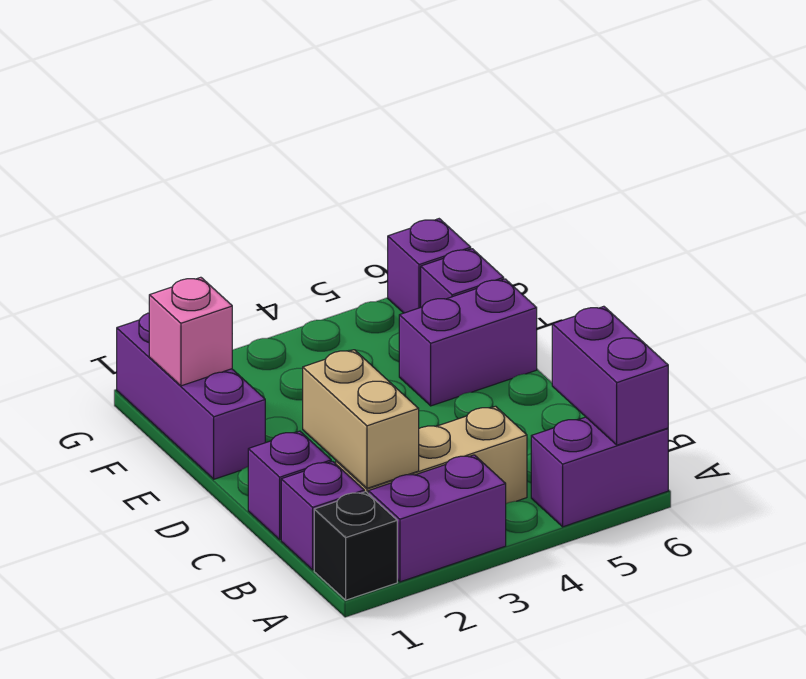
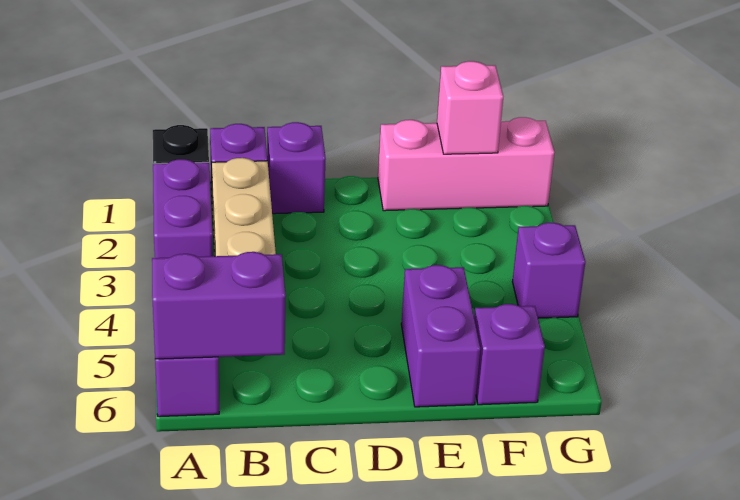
tan brick B2:C2 level 2 -> none
purple brick E1:G1 level 1 -> pink brick E1:G1 level 1
purple brick G6 level 1 -> purple brick G4 level 1

